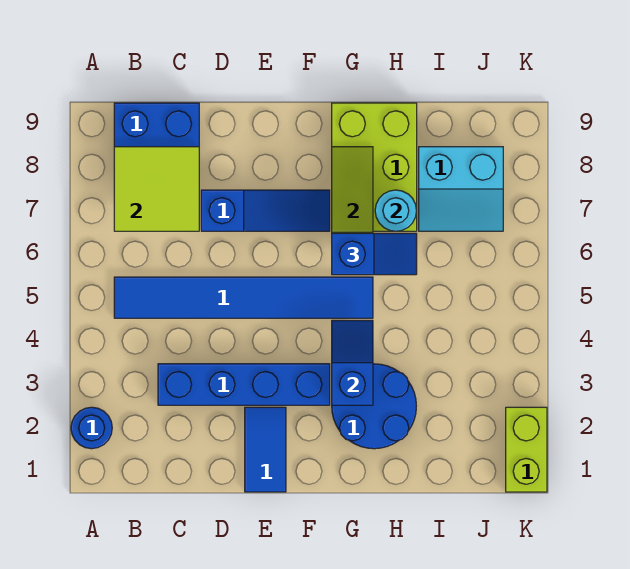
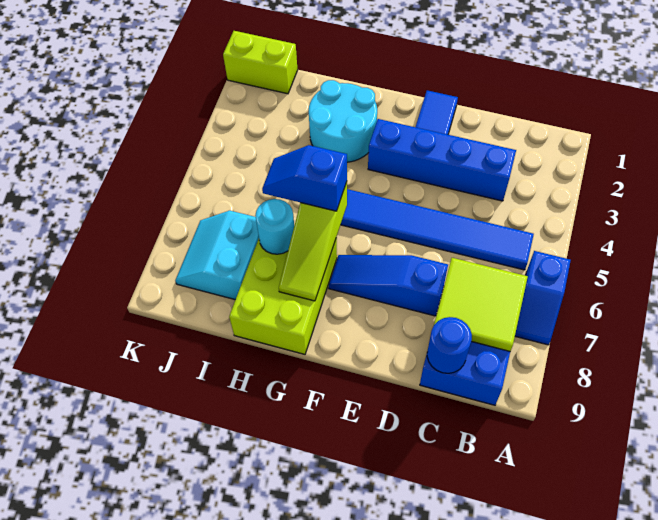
blue round brick A2 level 1 -> blue round brick C9 level 2
blue round brick G2:H3 level 1 -> cyan round brick G2:H3 level 1
blue slope G3:G4 level 2 top 3 -> blue slope A6:A7 level 1 top 6
cyan slope I7:J8 level 1 top 8 -> cyan slope I7:J8 level 1 top I
lime brick K1:K2 level 1 -> lime brick J1:K1 level 1

